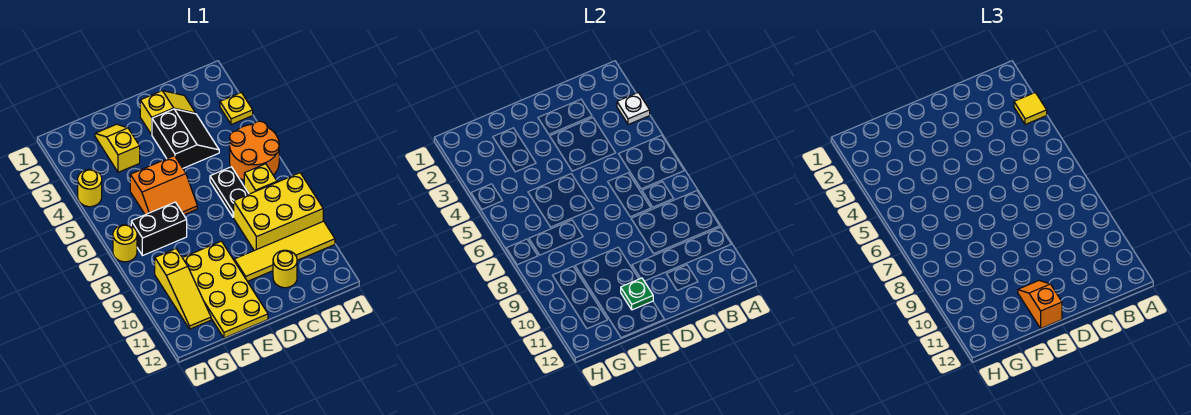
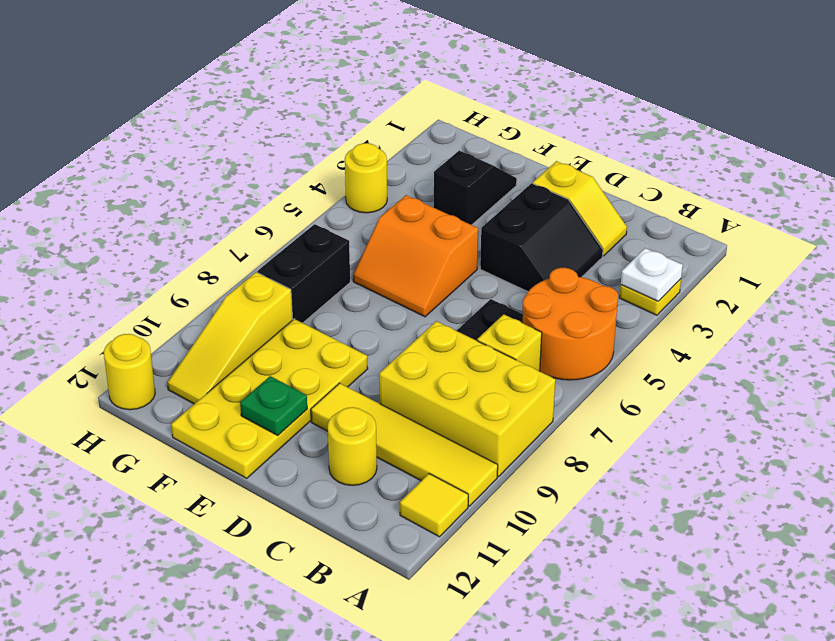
yellow tile A3 level 3 -> yellow tile A11 level 1
orange slope E11:E12 level 3 top 12 -> none
yellow slope F2:F3 level 1 top 3 -> black slope F2:F3 level 1 top 3
black brick F7:G7 level 1 -> black brick G7:G8 level 1
yellow round brick H7 level 1 -> yellow round brick H12 level 1

